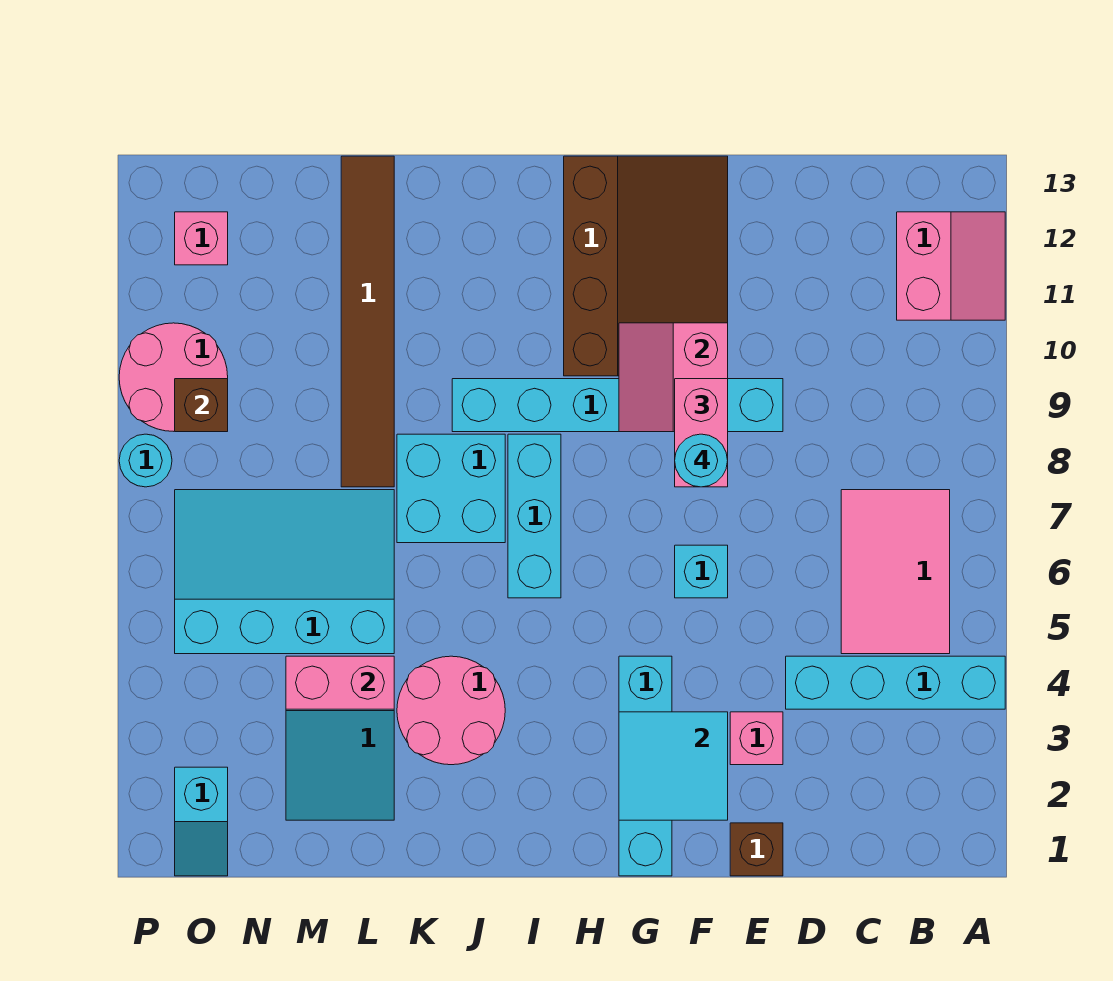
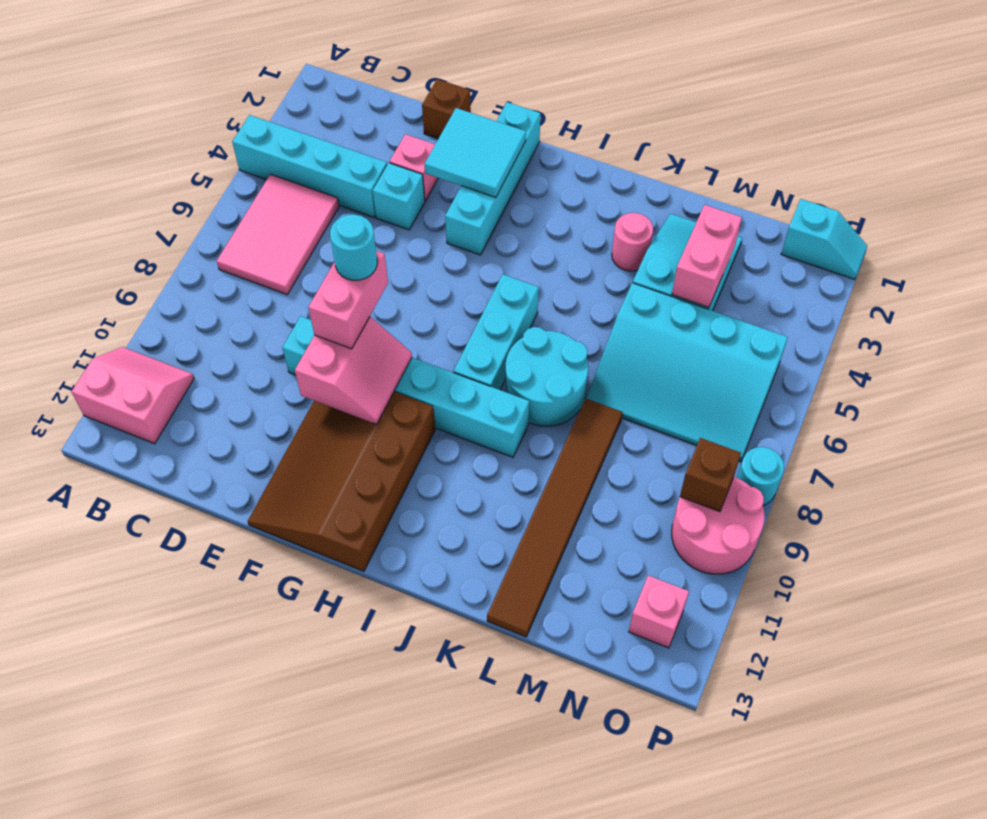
pink slope A11:B12 level 1 top B -> pink slope A11:B12 level 1 top 12
cyan brick F6 level 1 -> cyan brick E4 level 1
pink round brick J3:K4 level 1 -> pink round brick K3 level 1
cyan brick J7:K8 level 1 -> cyan round brick J7:K8 level 1
pink brick L4:M4 level 2 -> pink brick M3:M4 level 2
cyan slope O1:O2 level 1 top 2 -> cyan slope O1:P1 level 1 top O

